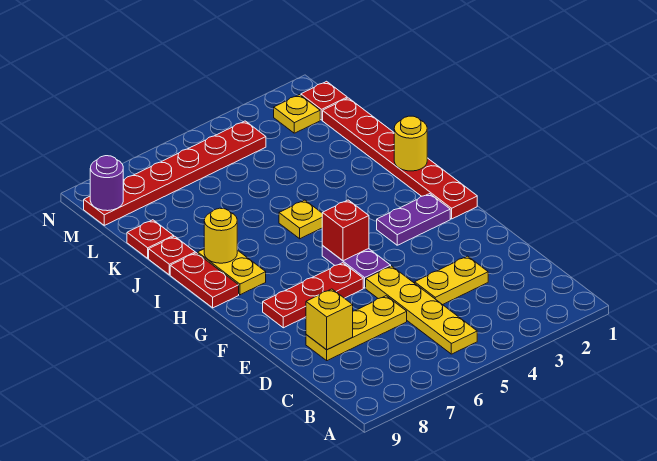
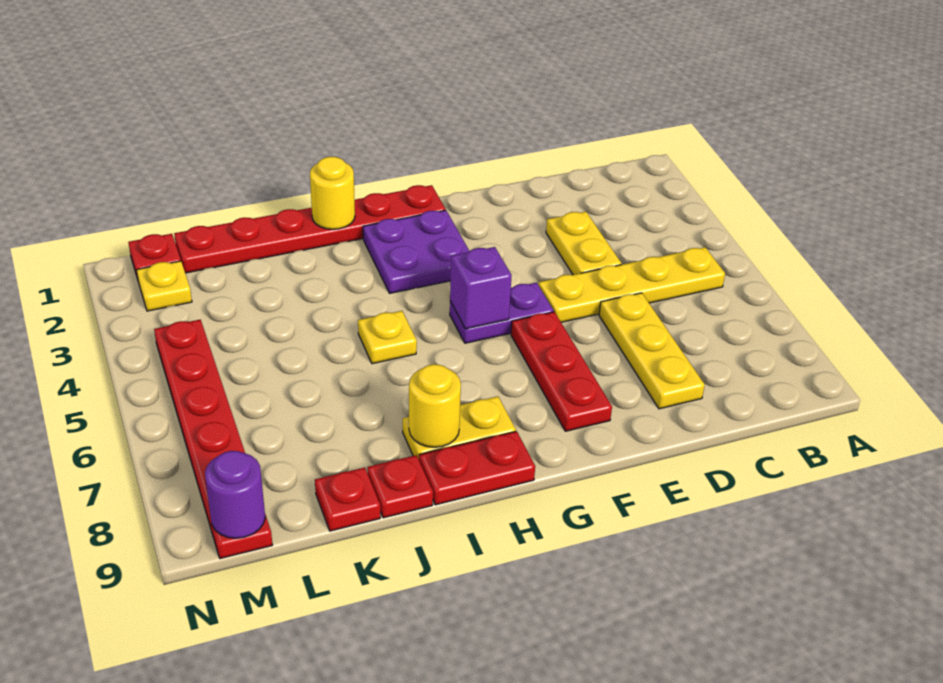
yellow brick D8 level 2 -> none
purple plate G2:G3 level 1 -> purple plate G2:H3 level 1
red brick G5 level 2 -> purple brick G5 level 2

